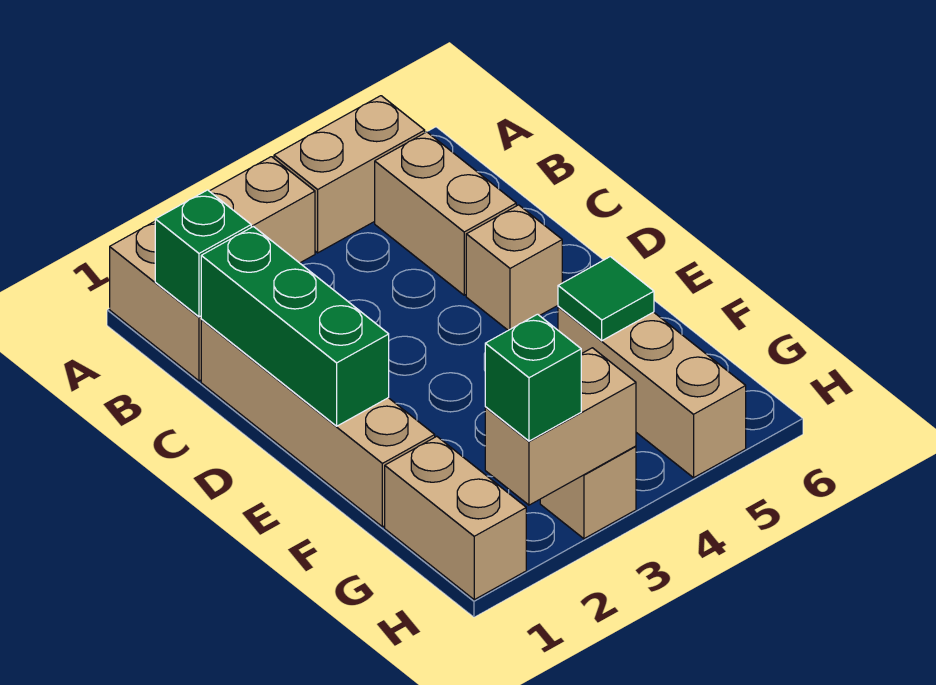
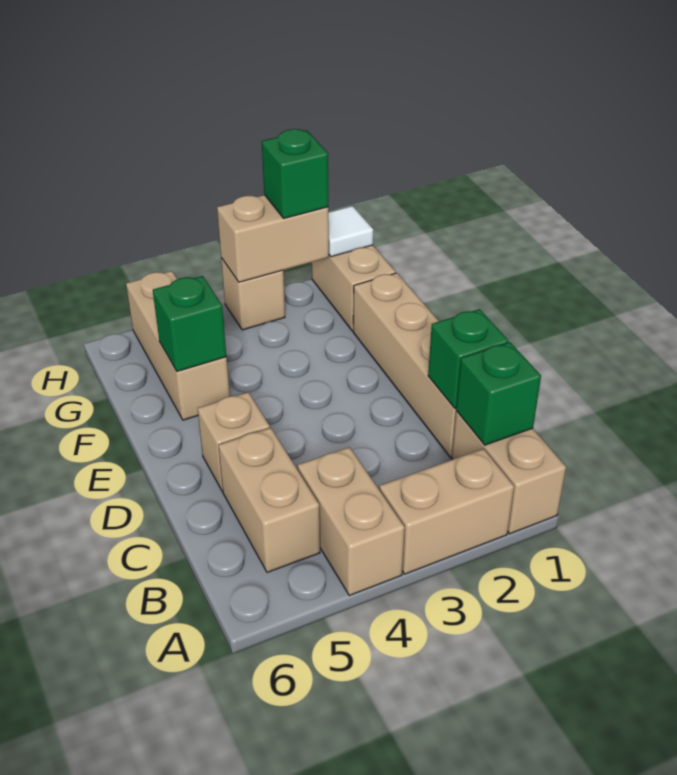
tan brick A4:A5 level 1 -> tan brick A4:B4 level 1
green brick C1:E1 level 2 -> green brick C1 level 2
green tile F5 level 2 -> green brick F5 level 2
none -> white tile H1 level 2

